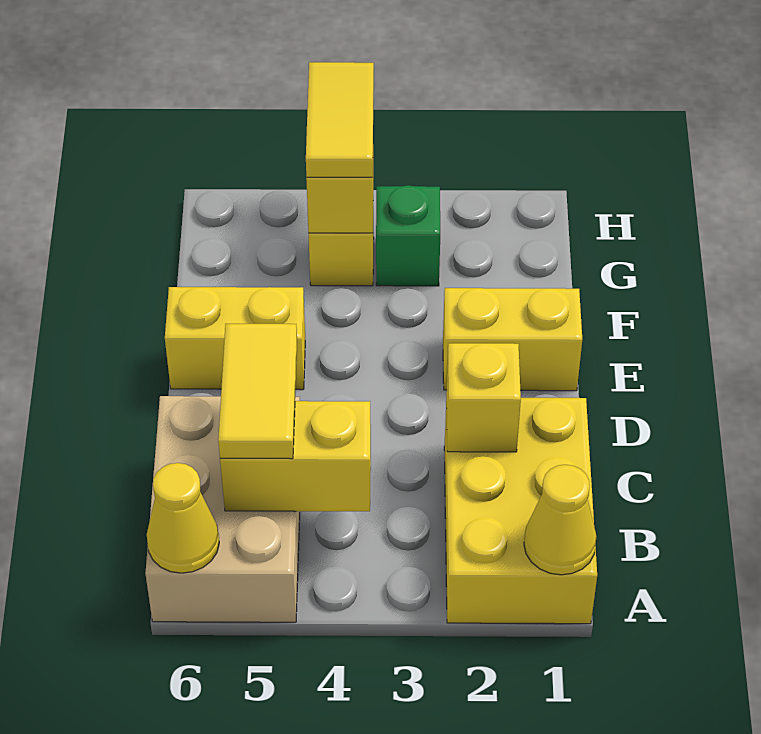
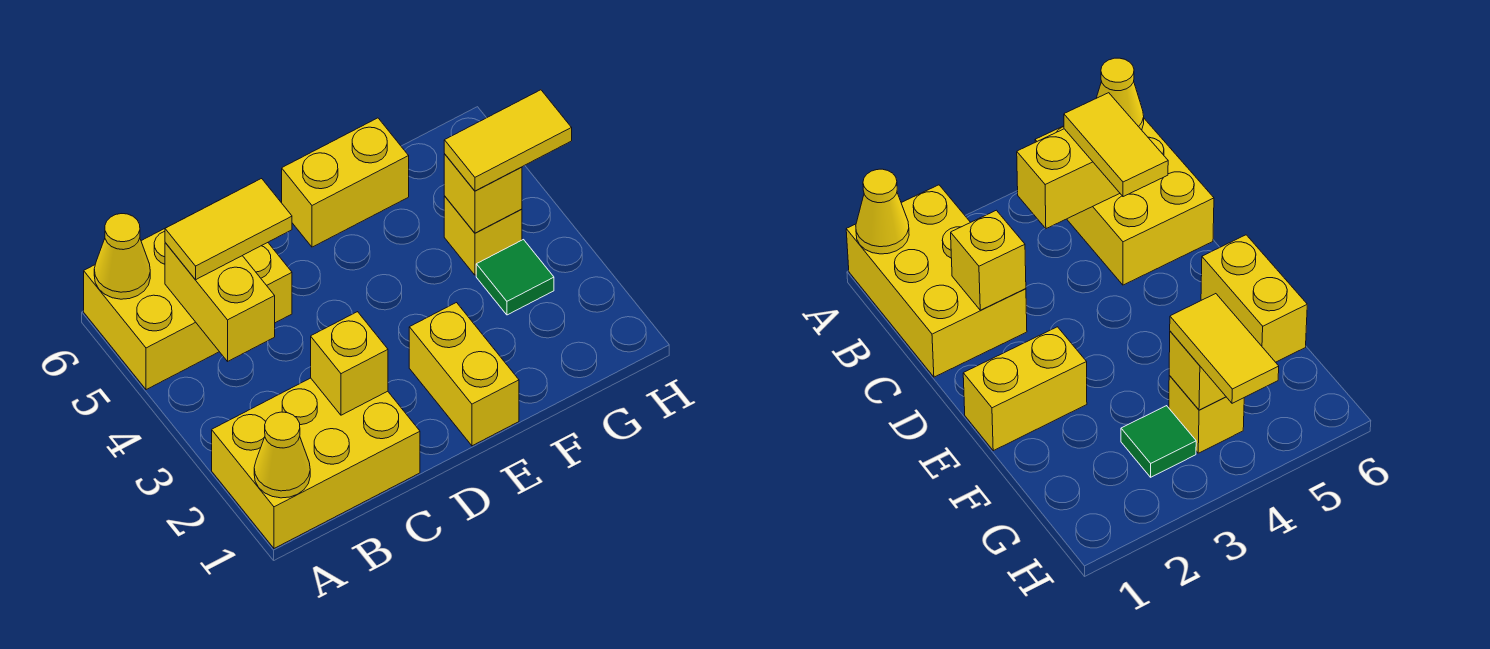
tan brick A5:C6 level 1 -> yellow brick A5:C6 level 1
yellow brick E5:E6 level 1 -> yellow brick E6:F6 level 1
green brick G3 level 1 -> green tile G3 level 1

